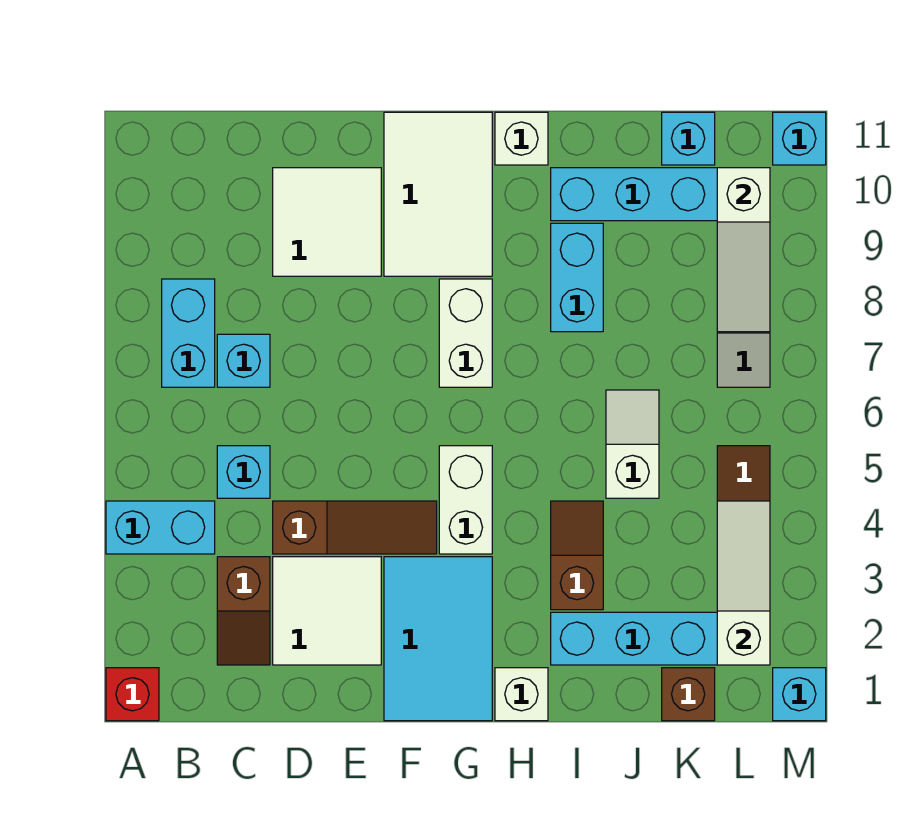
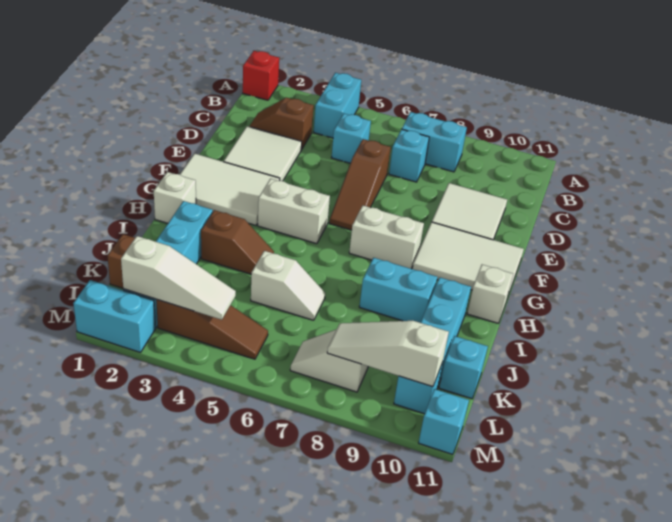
brown slope D4:F4 level 1 top D -> brown slope D6:F6 level 1 top D
cyan tile F1:G3 level 1 -> white tile F1:G3 level 1
cyan brick M1 level 1 -> cyan brick M1:M2 level 1

